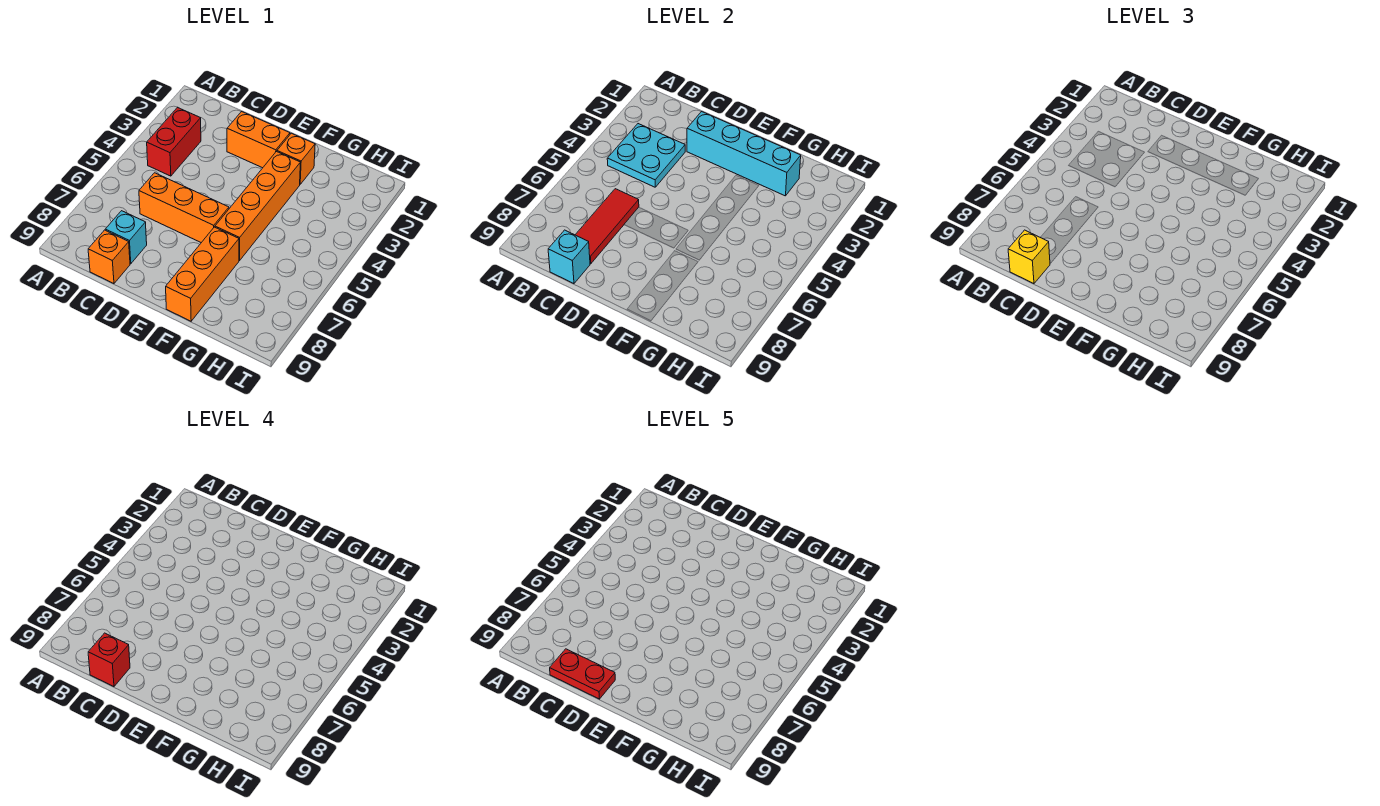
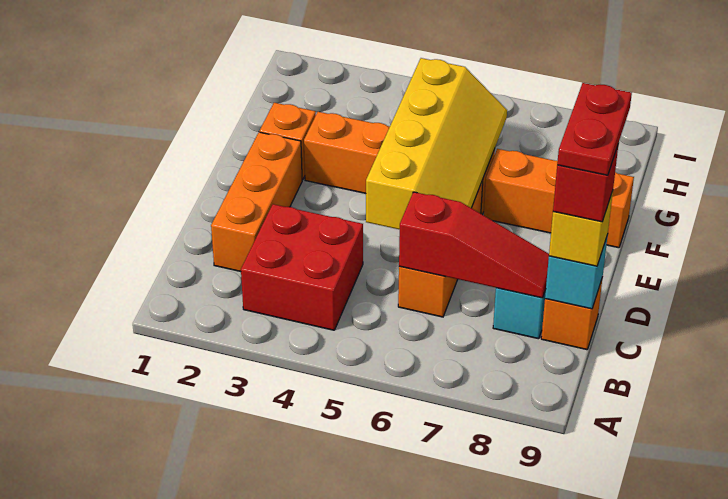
red brick B3:B4 level 1 -> red brick B3:C4 level 1
cyan plate B3:C4 level 2 -> none
red tile C6:C8 level 2 -> red slope C6:C8 level 2 top 6
orange brick D2:E2 level 1 -> orange brick C2:E2 level 1
cyan brick D2:G2 level 2 -> none
none -> yellow slope D5:G6 level 2 top 5

